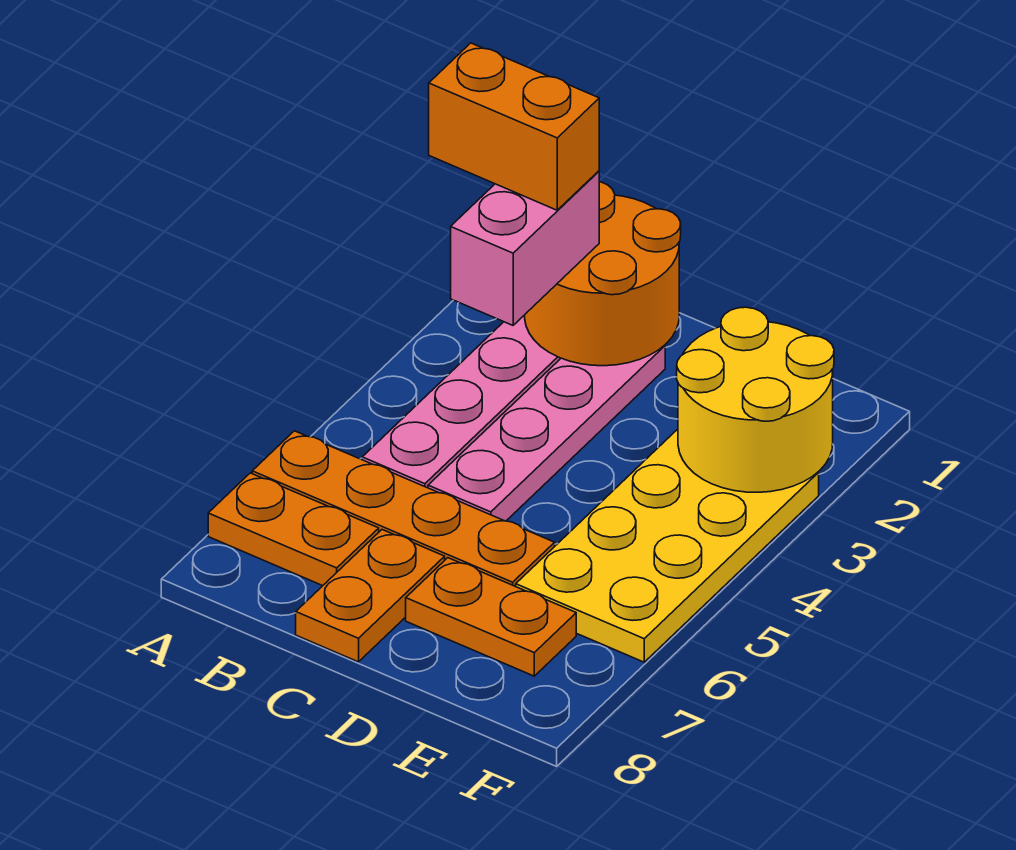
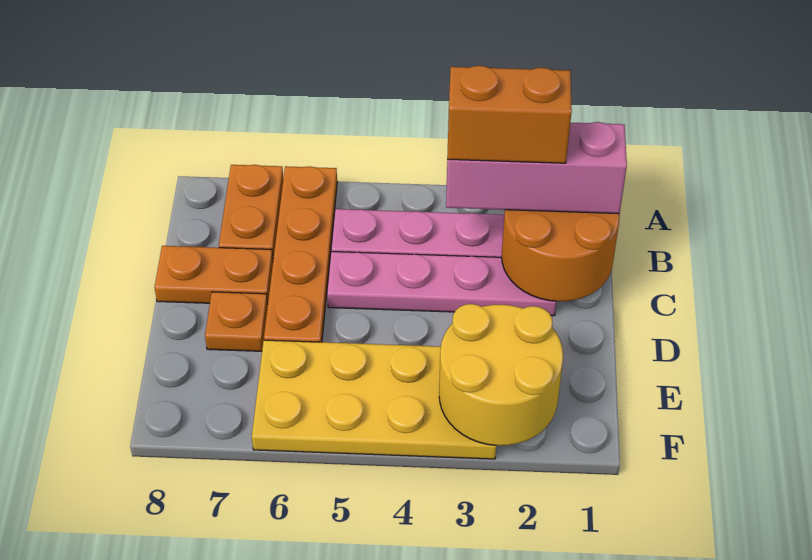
orange brick A2:B2 level 4 -> orange brick B2:B3 level 4
pink brick B2:B3 level 3 -> pink brick B1:B3 level 3
orange plate D7:E7 level 1 -> orange plate D7 level 1

